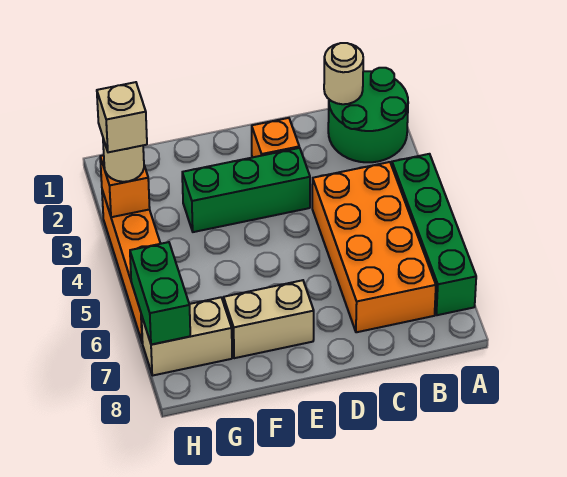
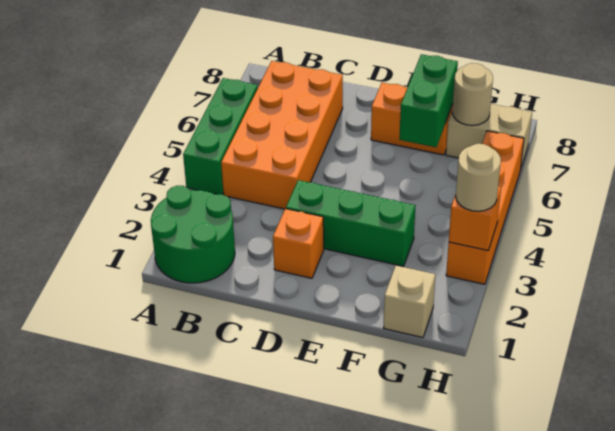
green brick A4:A7 level 1 -> green brick A4:A6 level 1
tan round brick B1 level 2 -> tan round brick G7 level 2
tan brick E7:F7 level 1 -> orange brick E7:F7 level 1
tan brick H3 level 4 -> tan brick G1 level 1
green brick H6:H7 level 2 -> green brick F6:F7 level 2

